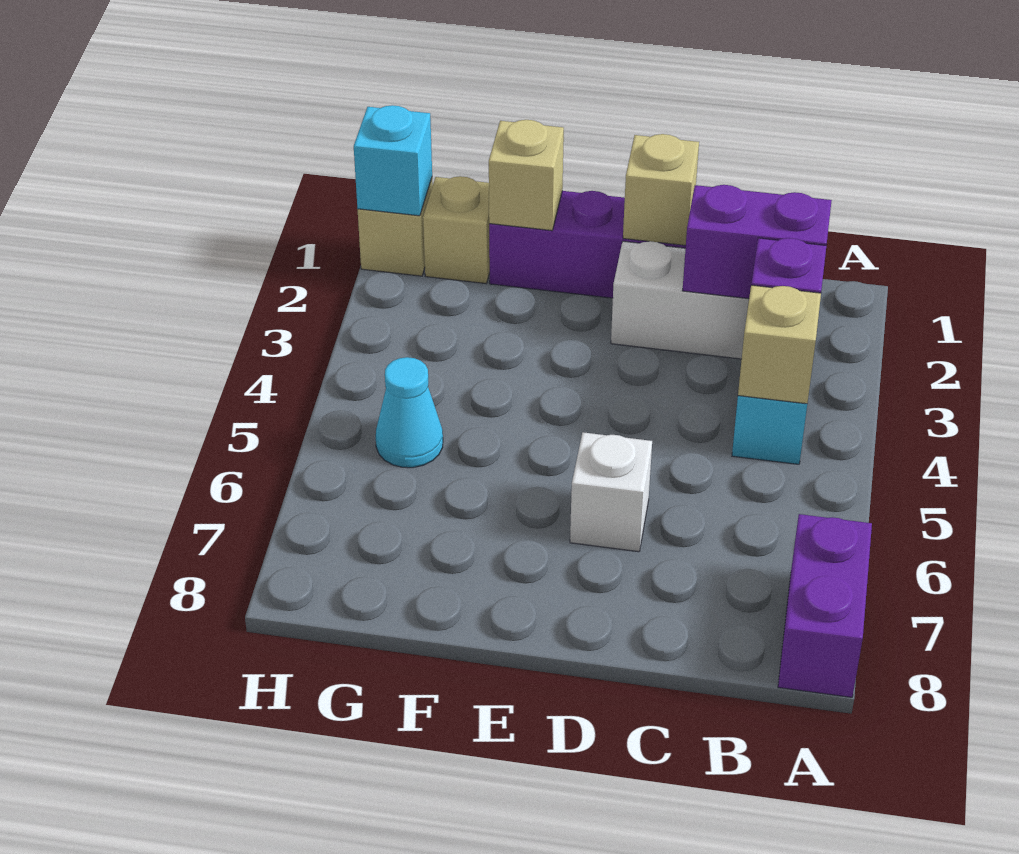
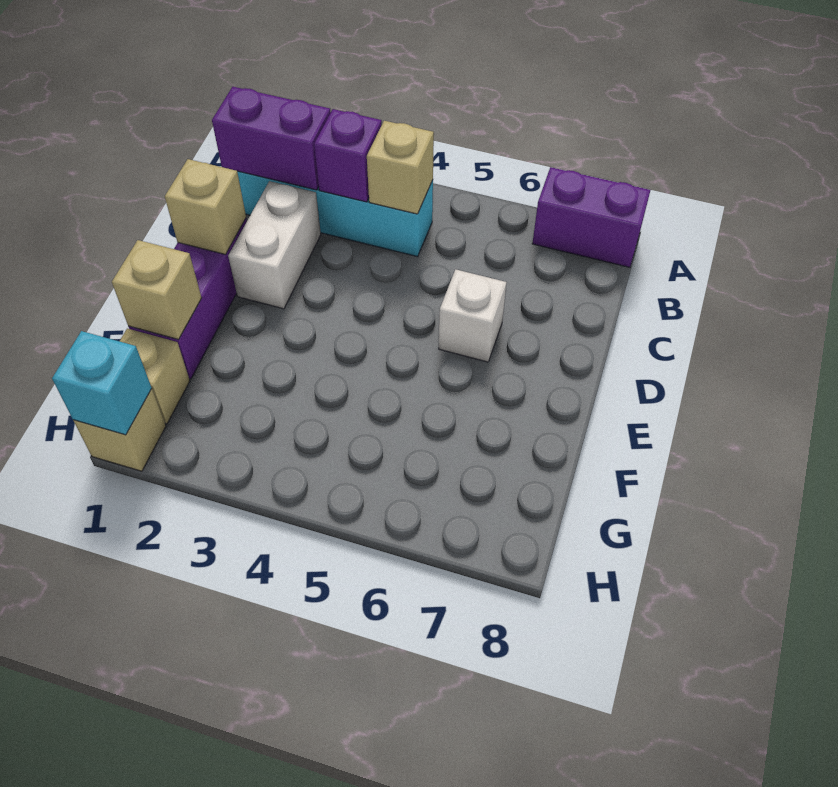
purple brick B2:C2 level 2 -> purple brick B1:B2 level 2
cyan cone G5 level 1 -> none

